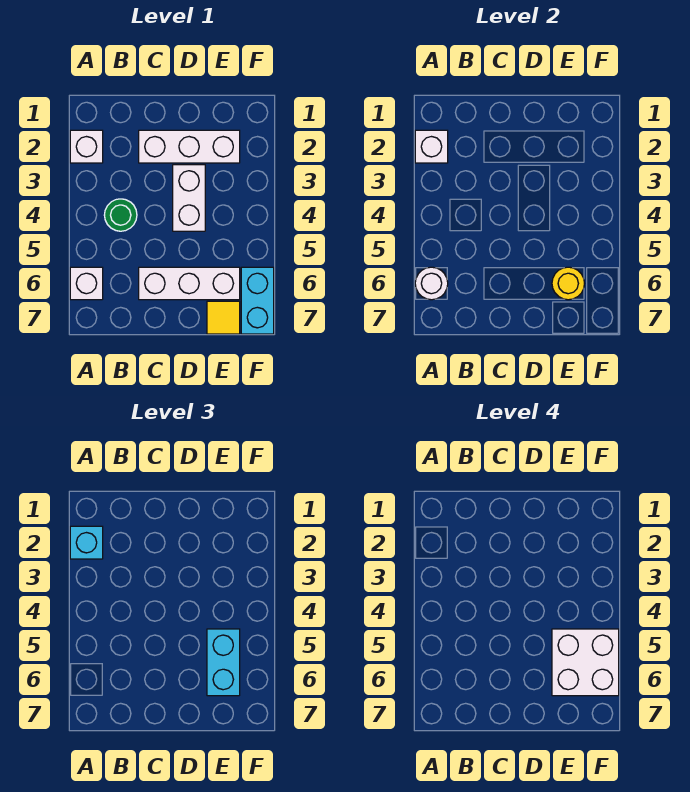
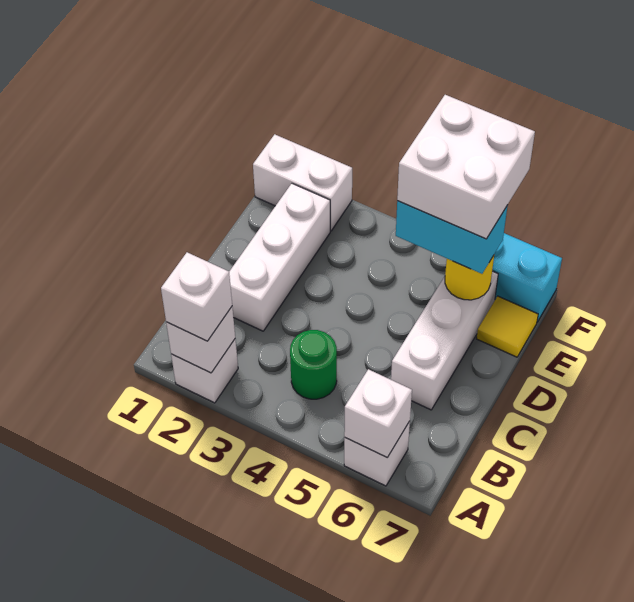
cyan brick A2 level 3 -> white brick A2 level 3
white round brick A6 level 2 -> white brick A6 level 2
white brick D3:D4 level 1 -> white brick F1:F2 level 1

